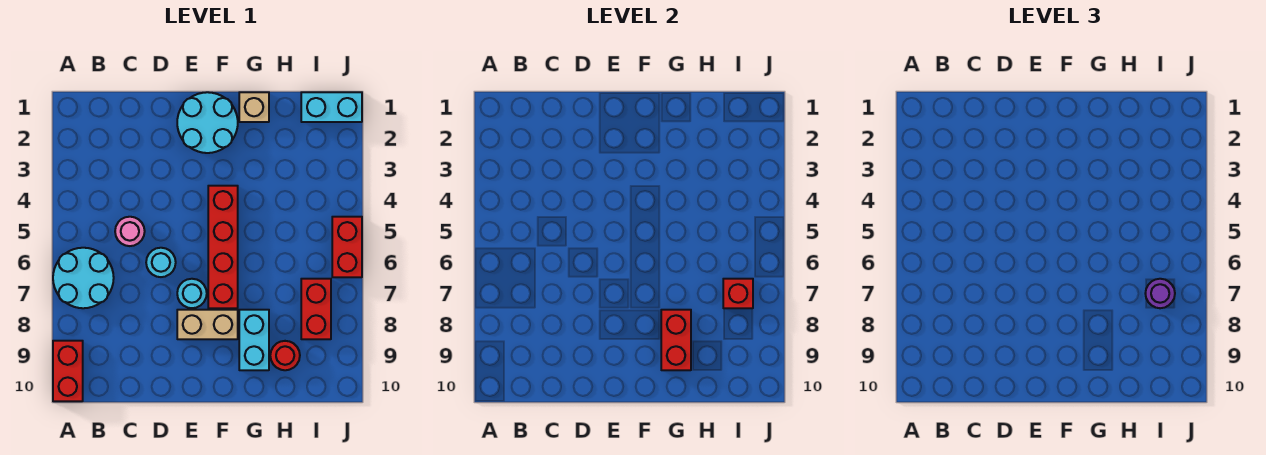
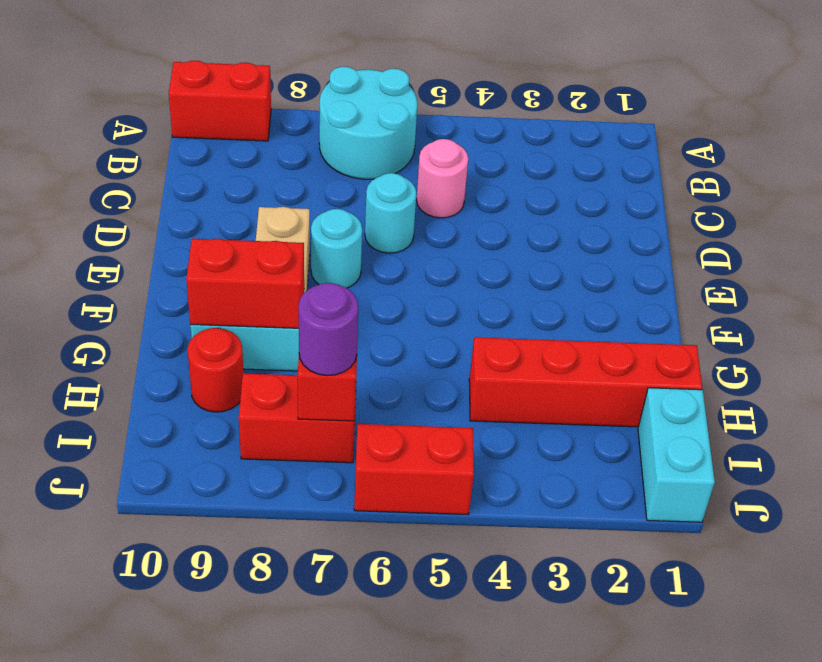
cyan round brick E1:F2 level 1 -> none
red brick F4:F7 level 1 -> red brick H1:H4 level 1
tan brick G1 level 1 -> none

